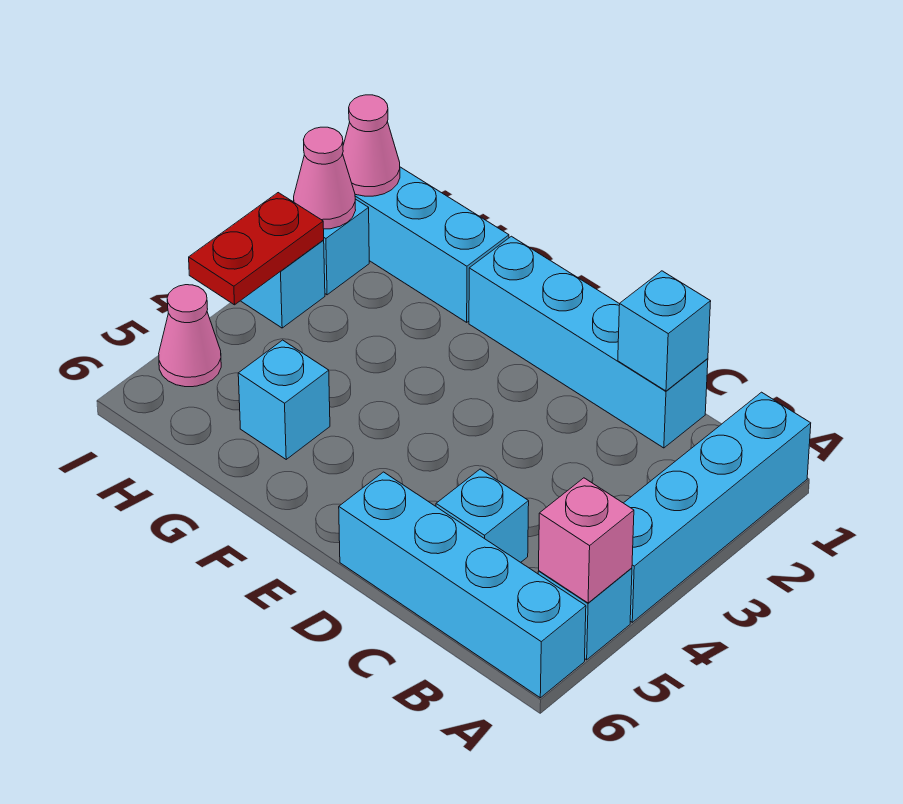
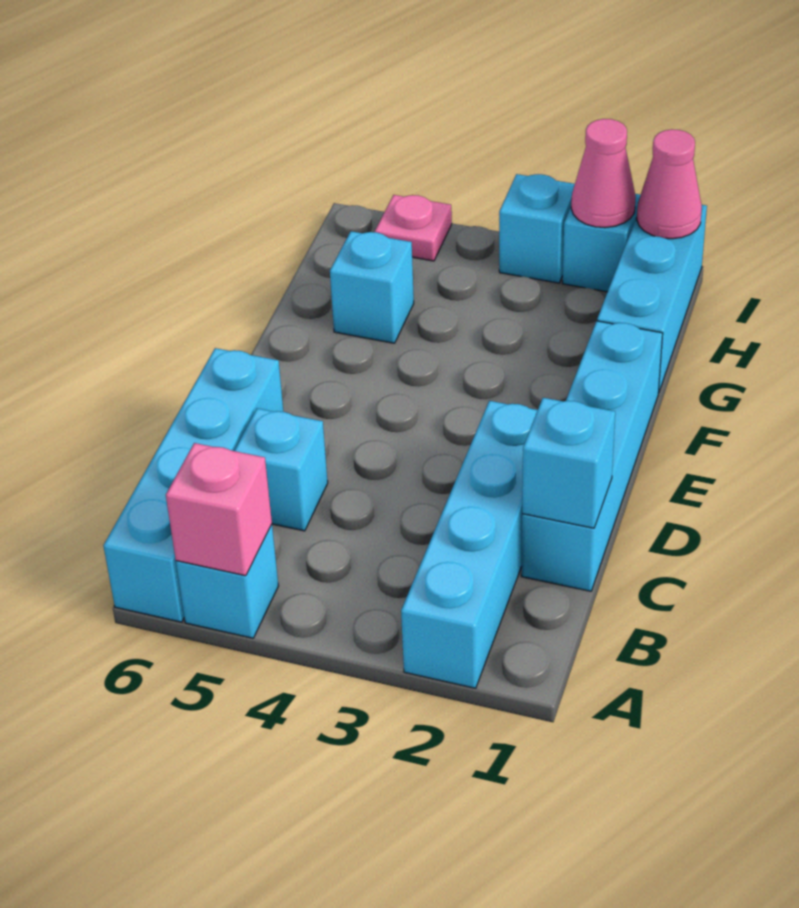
cyan brick A1:A4 level 1 -> cyan brick A2:D2 level 1
red plate I3:I4 level 2 -> none
pink cone I5 level 1 -> pink plate I5 level 1

